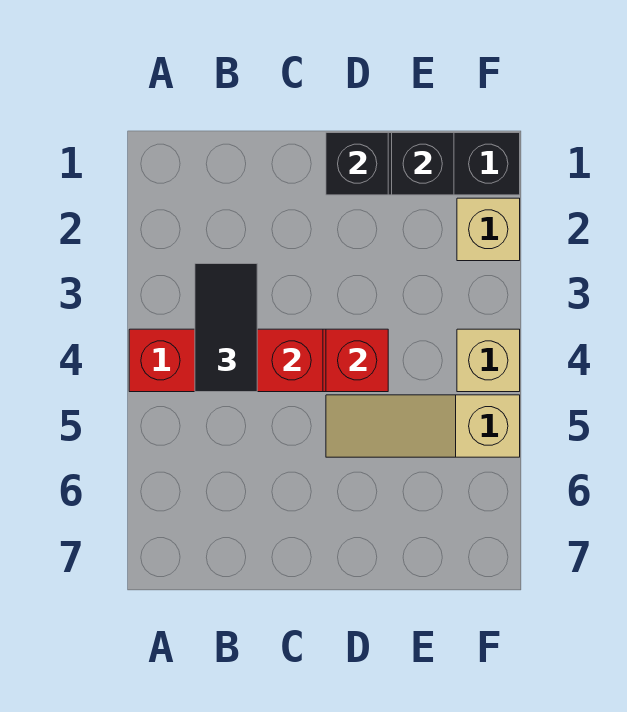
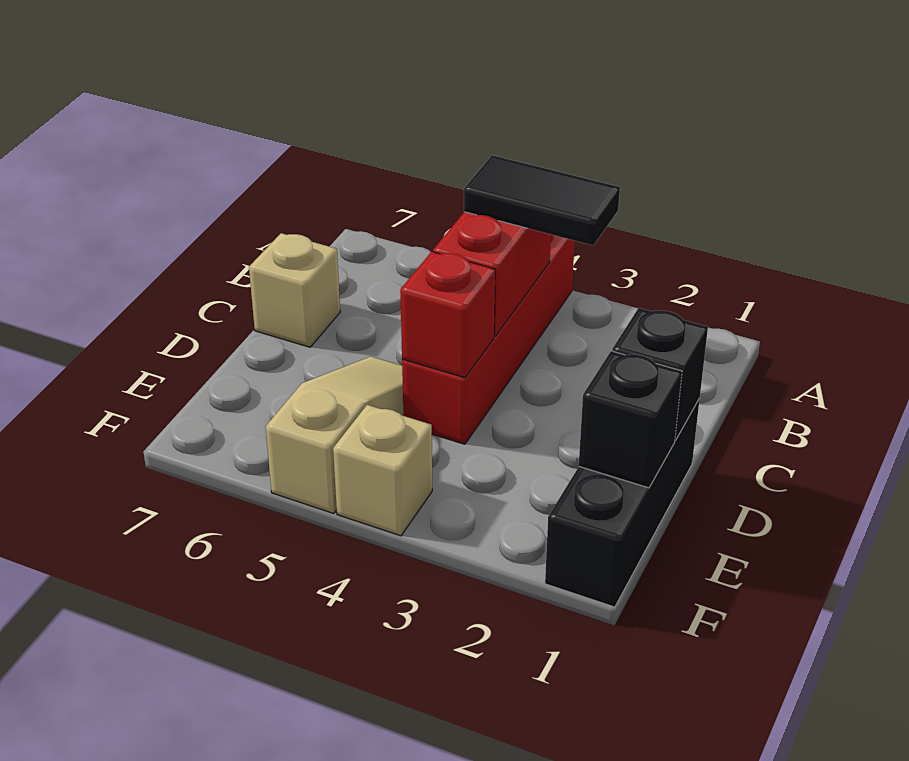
tan brick F2 level 1 -> tan brick C7 level 1

